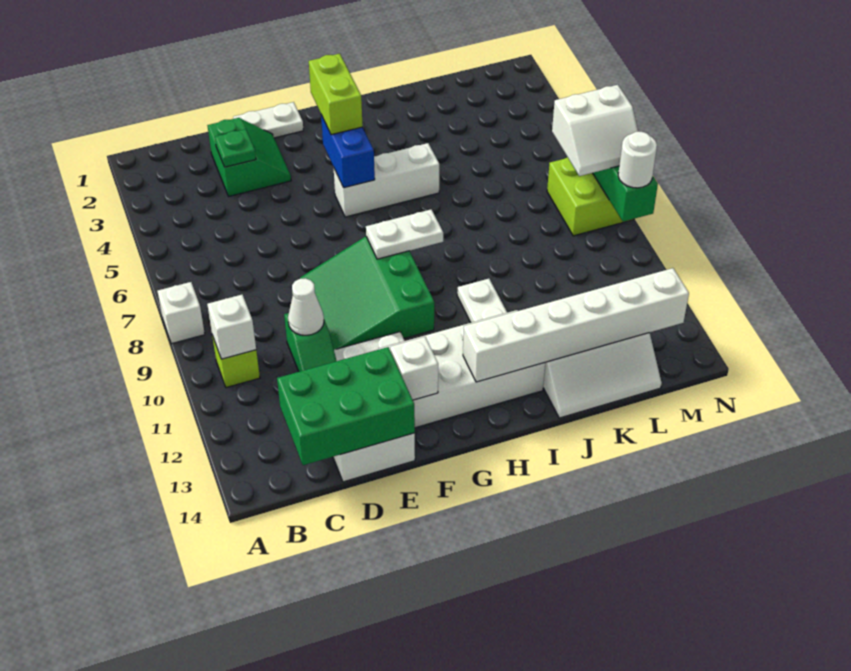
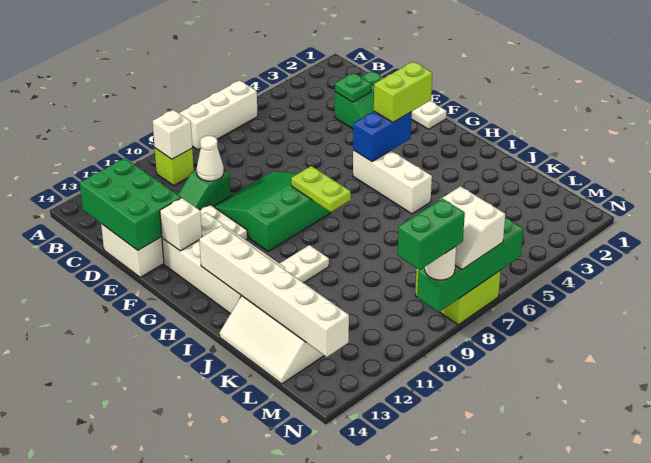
white brick A8 level 1 -> white brick A6:A8 level 1
white plate G8:H8 level 2 -> lime plate G8:H8 level 2
none -> green brick N9:N10 level 4

